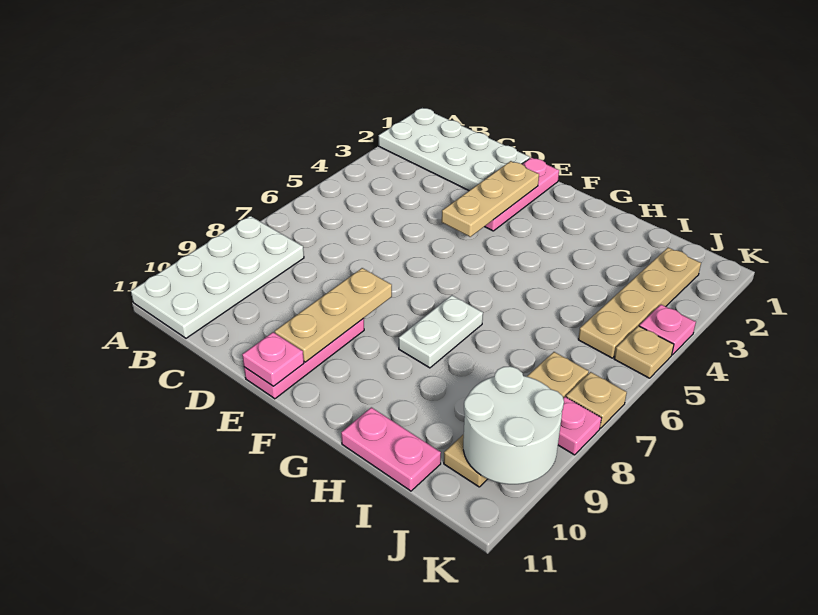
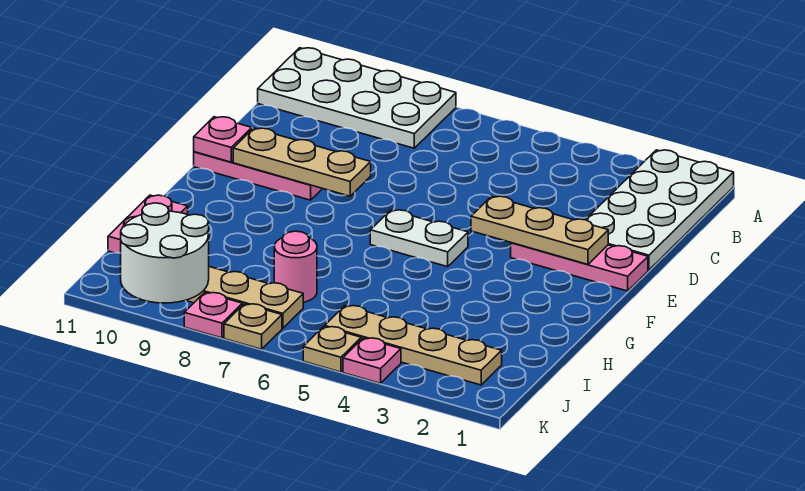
white plate G7:G8 level 1 -> white plate F5:F6 level 1
none -> pink round brick I7 level 1

